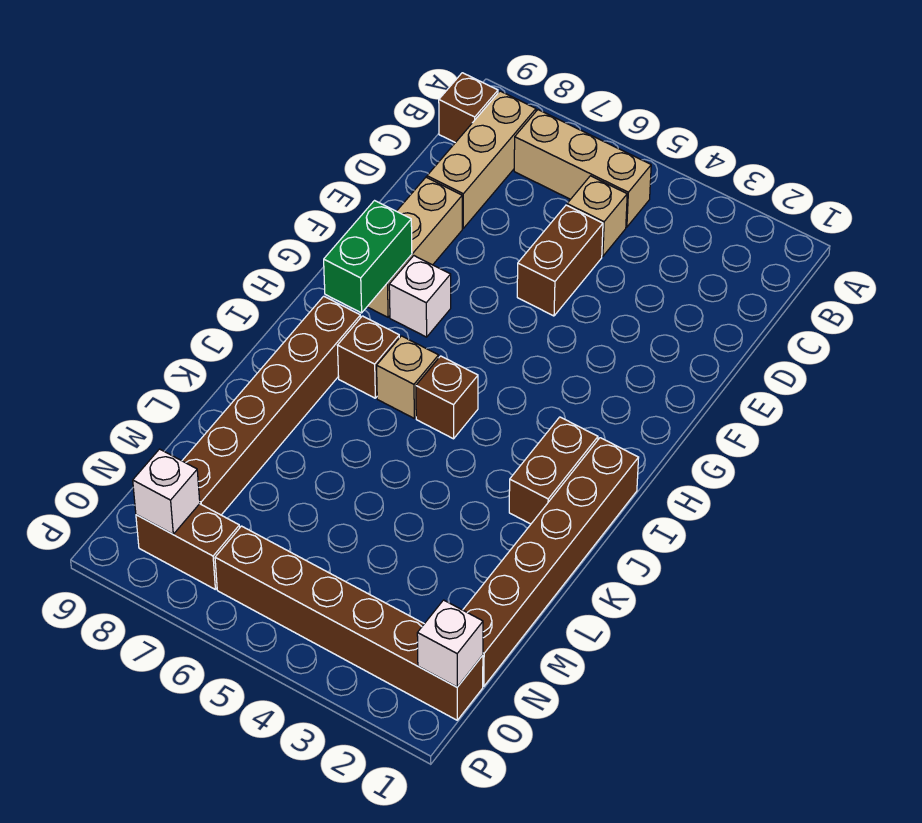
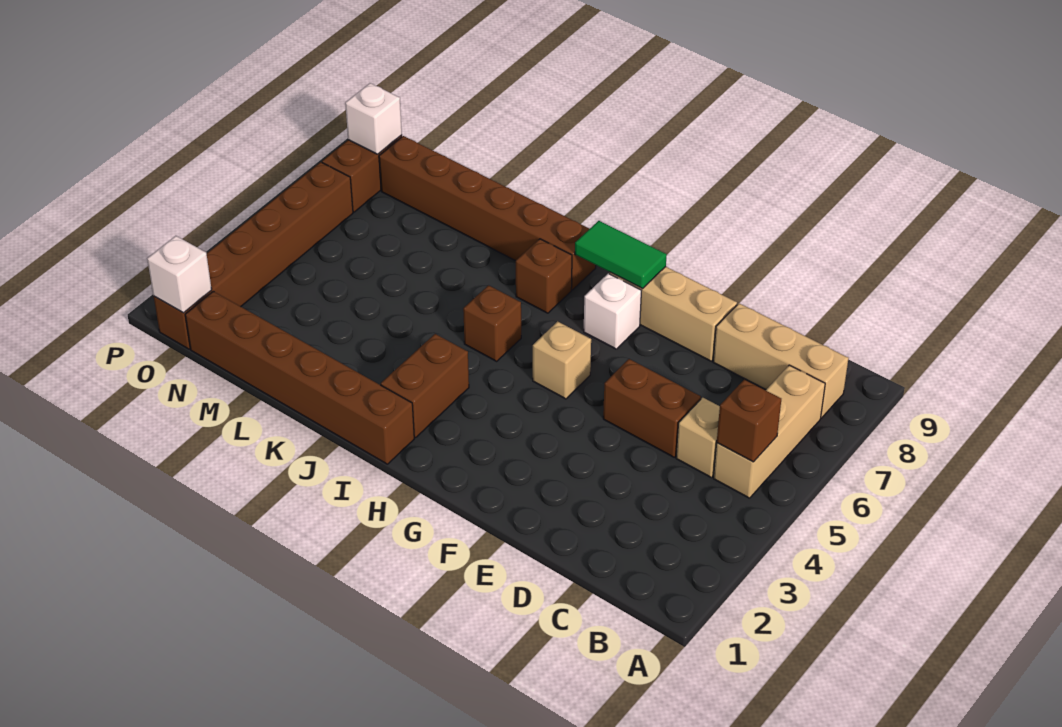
brown brick B9 level 1 -> brown brick B5 level 2
green brick G8:H8 level 2 -> green tile G8:H8 level 2
brown brick I2:J2 level 1 -> brown brick I2:I3 level 1
tan brick I6 level 1 -> tan brick G5 level 1

